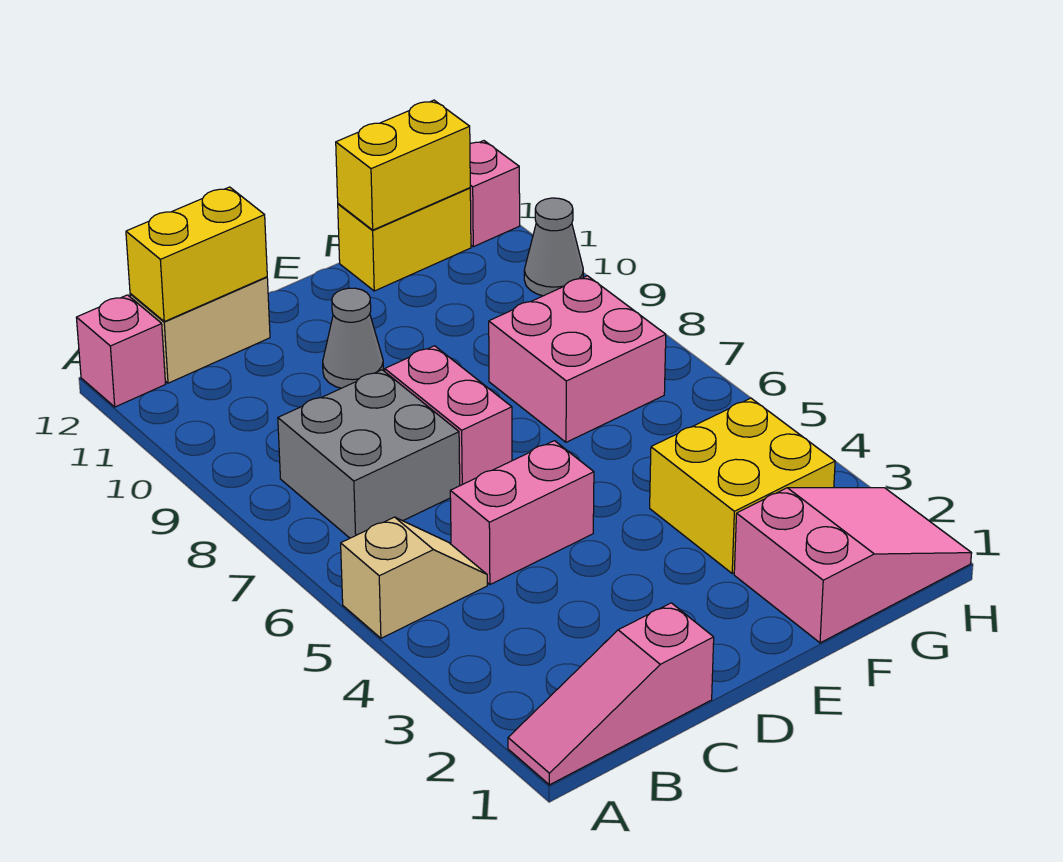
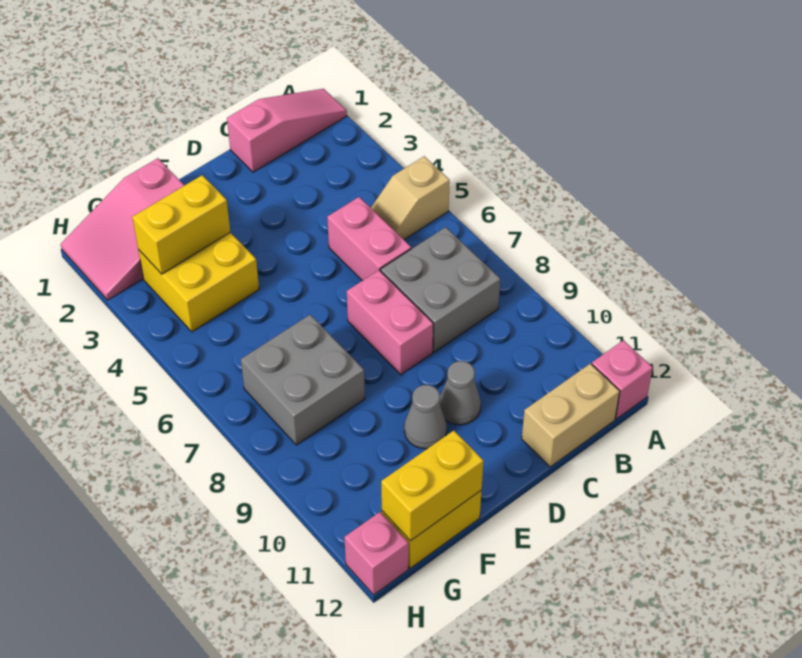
yellow brick B12:C12 level 2 -> yellow brick F3:G3 level 2
pink brick C5:D5 level 1 -> pink brick C5:C6 level 1
pink brick F7:G8 level 1 -> grey brick F7:G8 level 1
grey cone H10 level 1 -> grey cone E10 level 1

